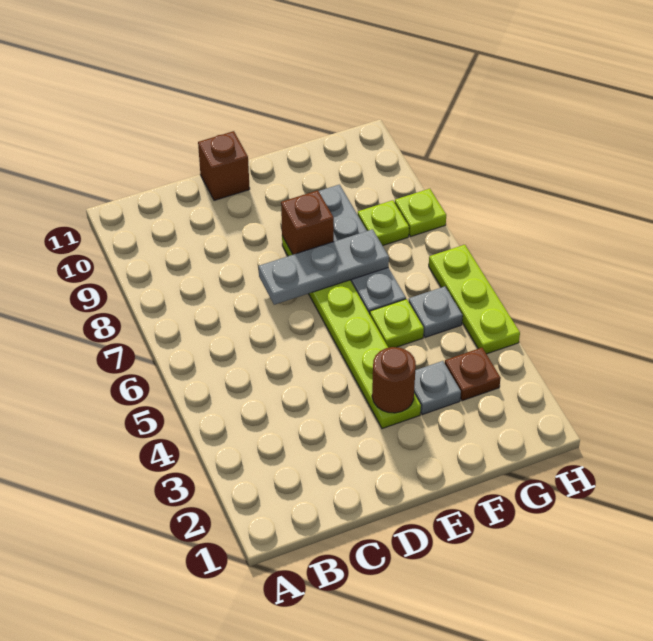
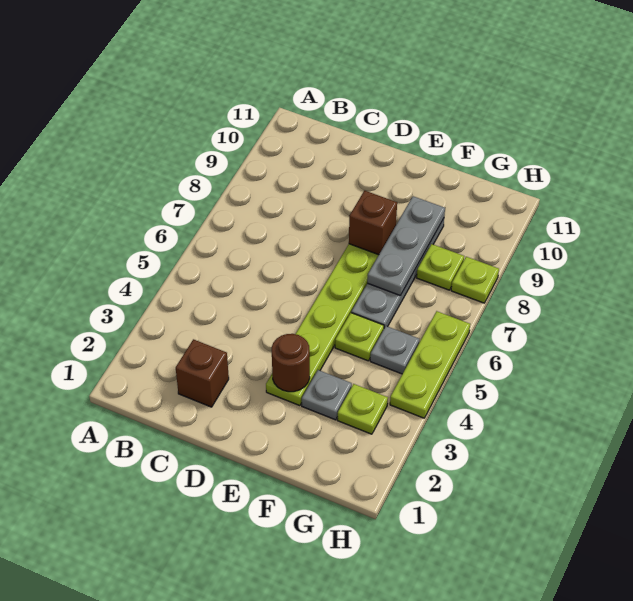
grey plate D7:F7 level 2 -> grey plate F7:F9 level 2
brown brick D11 level 1 -> brown brick C2 level 1
brown plate G3 level 1 -> lime plate G3 level 1

